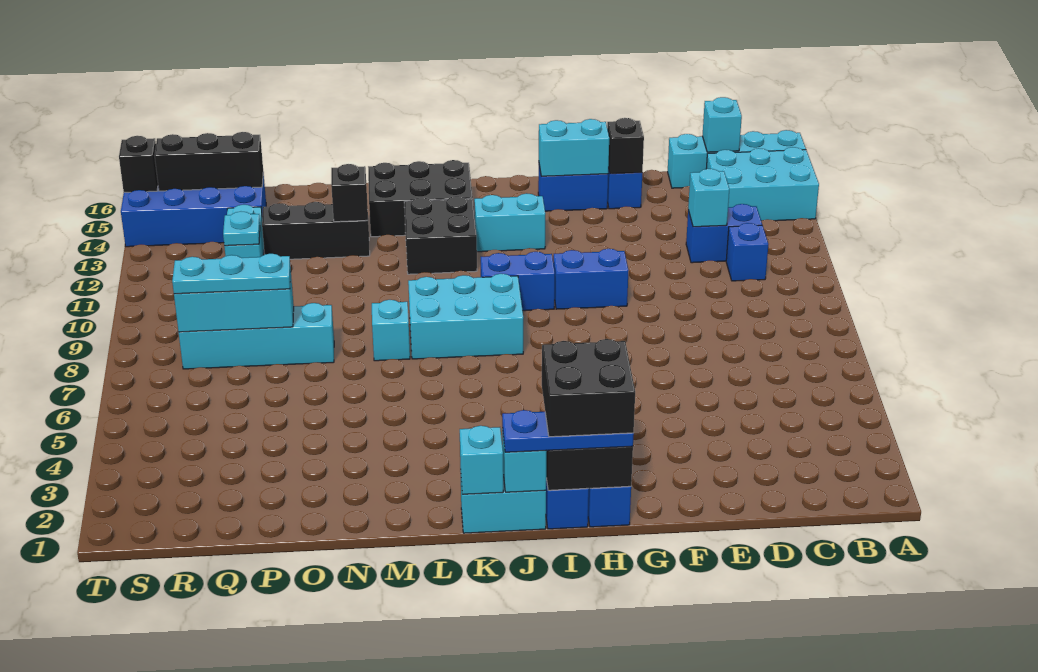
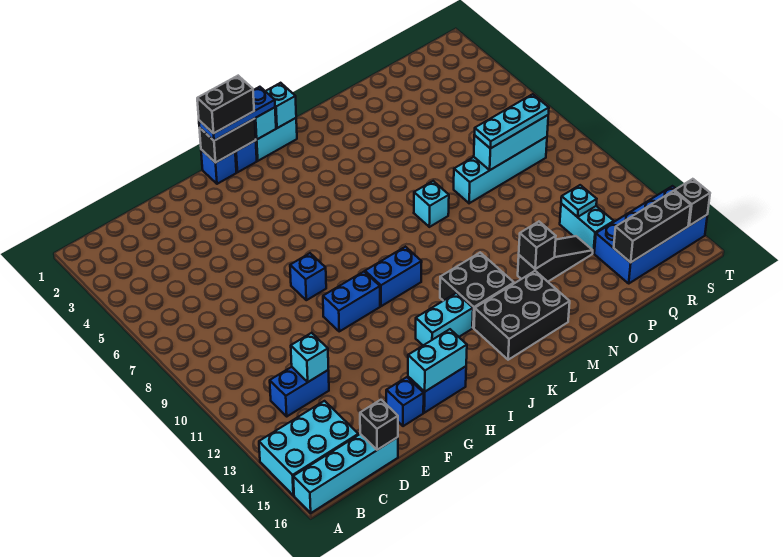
blue brick C11 level 1 -> blue brick G8 level 1
cyan brick C16 level 2 -> none
black brick F15 level 2 -> black brick D16 level 2
black brick H1:I2 level 4 -> black brick H1:I1 level 4
cyan brick J8:L9 level 1 -> none
black brick N13:P13 level 1 -> black slope N13:P13 level 1 top N

